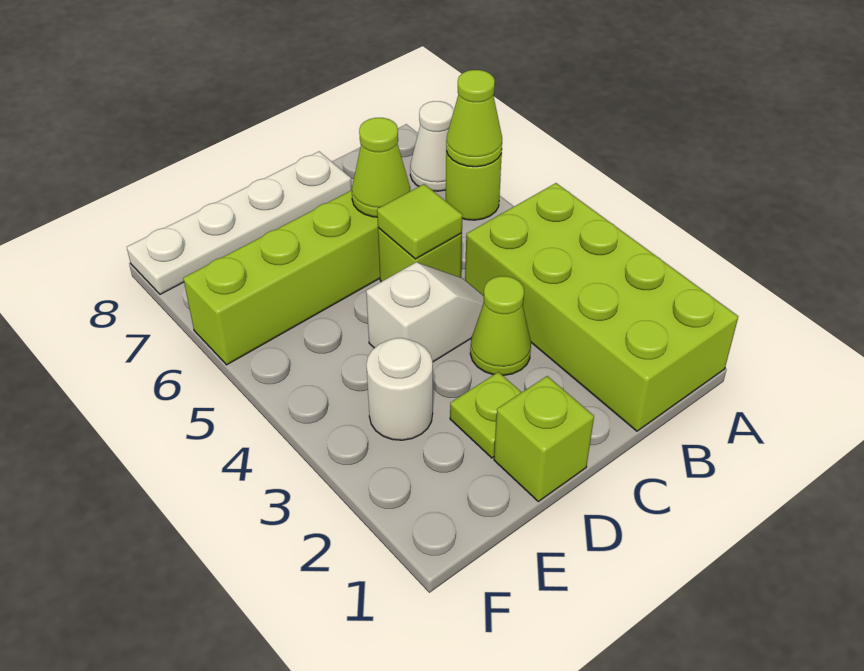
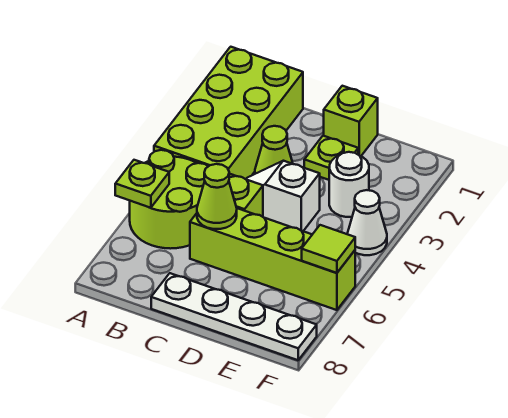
lime round brick A6 level 1 -> lime round brick A5:B6 level 1
lime cone A6 level 2 -> lime plate A6 level 2
white cone A7 level 1 -> white cone F4 level 1
lime tile C5 level 2 -> lime tile F6 level 2

